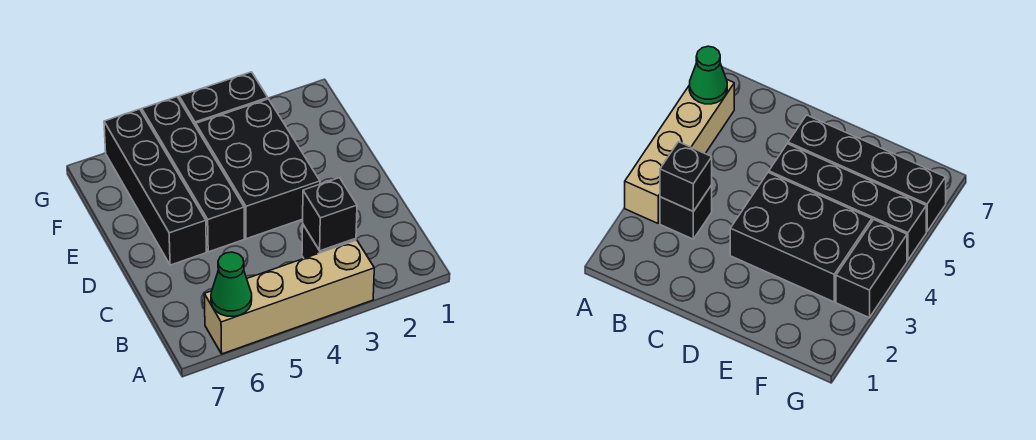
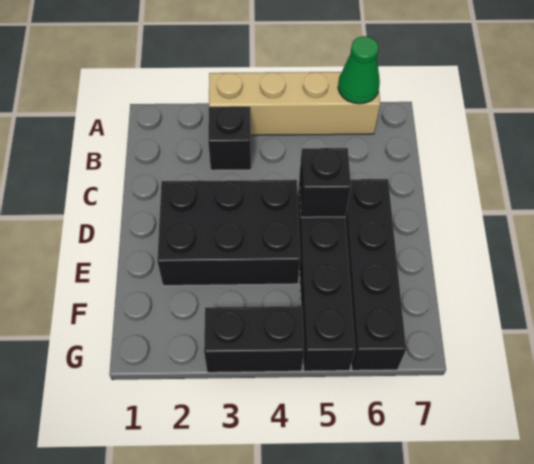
black brick B3 level 2 -> black brick D5 level 2
black brick D3:F4 level 1 -> black brick D2:E4 level 1

